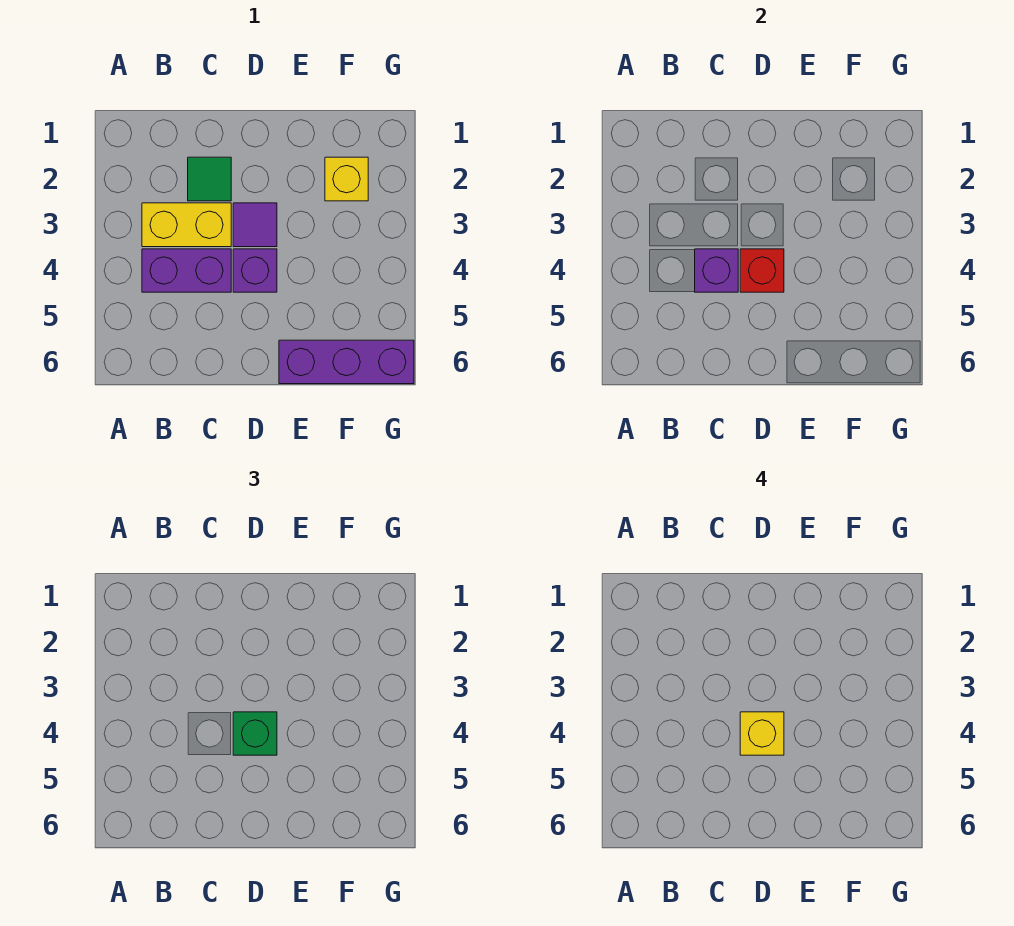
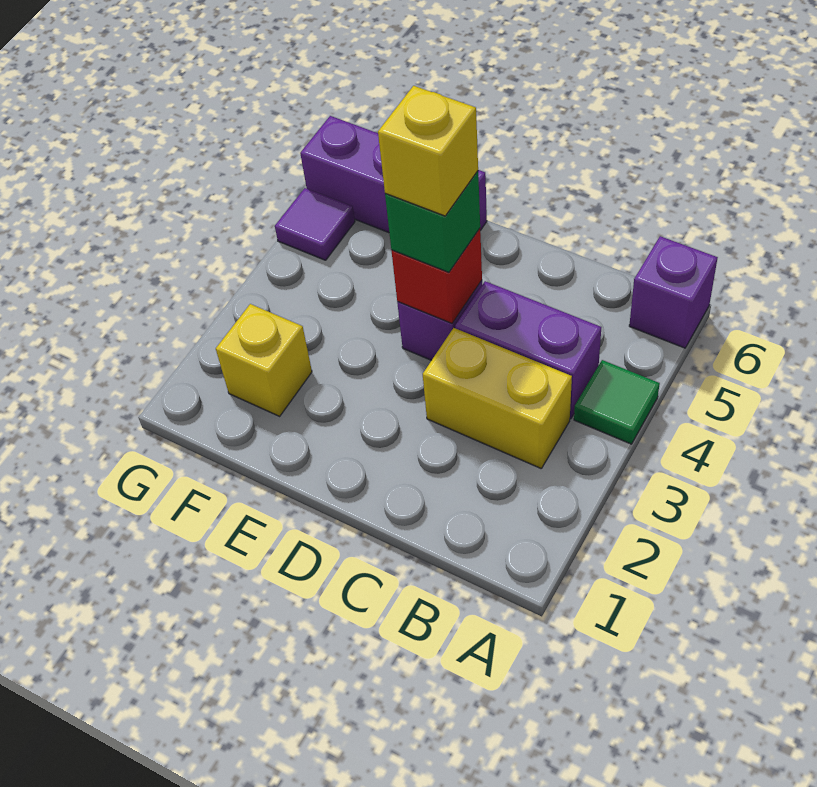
green tile C2 level 1 -> green tile A4 level 1
purple brick C4 level 2 -> purple brick A6 level 1
purple tile D3 level 1 -> purple tile G5 level 1

